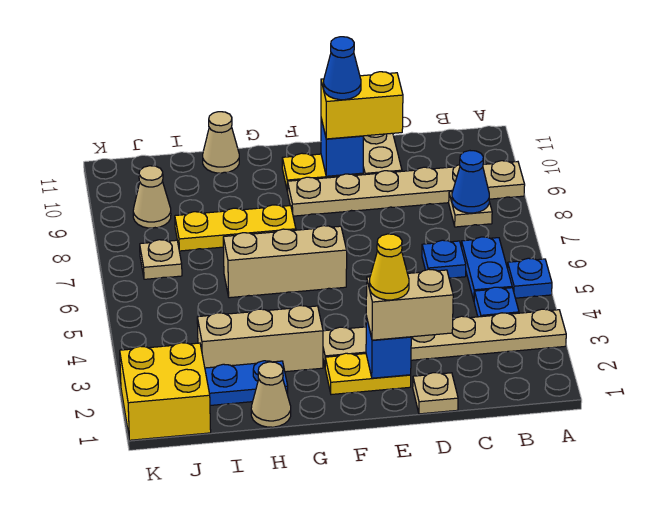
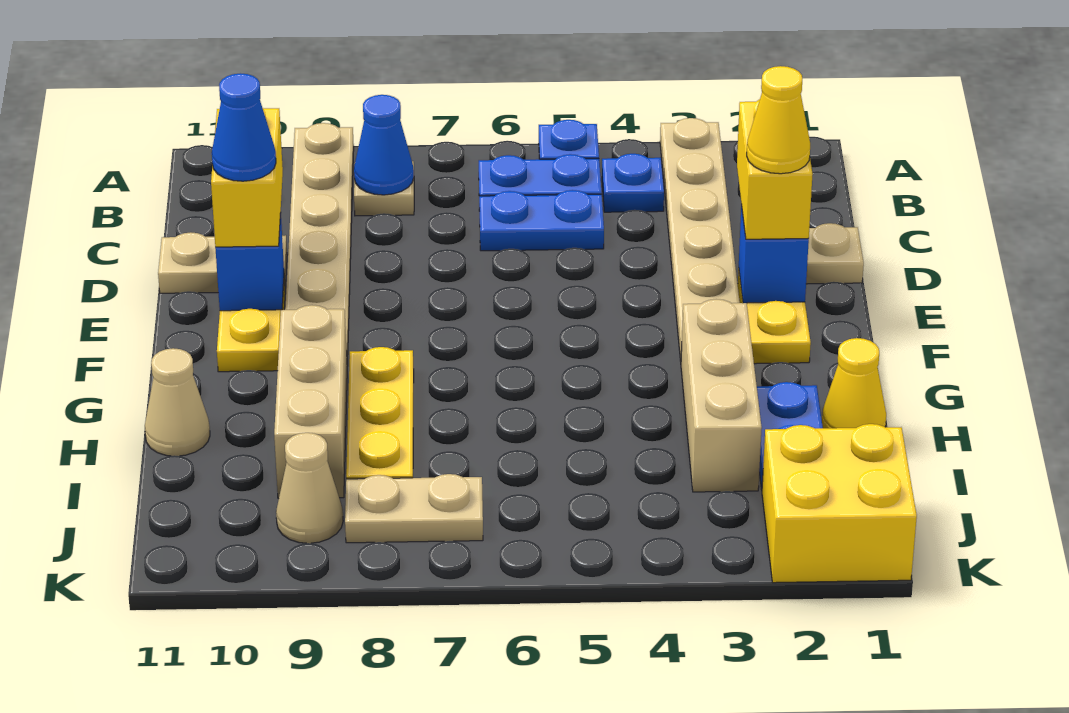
blue plate C6 level 1 -> blue plate C5:C6 level 1
tan brick D2:E2 level 3 -> yellow brick D2:E2 level 3
tan brick F6:H6 level 1 -> tan brick G9:I9 level 1
tan cone H1 level 1 -> yellow cone H1 level 1
tan plate J7 level 1 -> tan plate J7:J8 level 1

